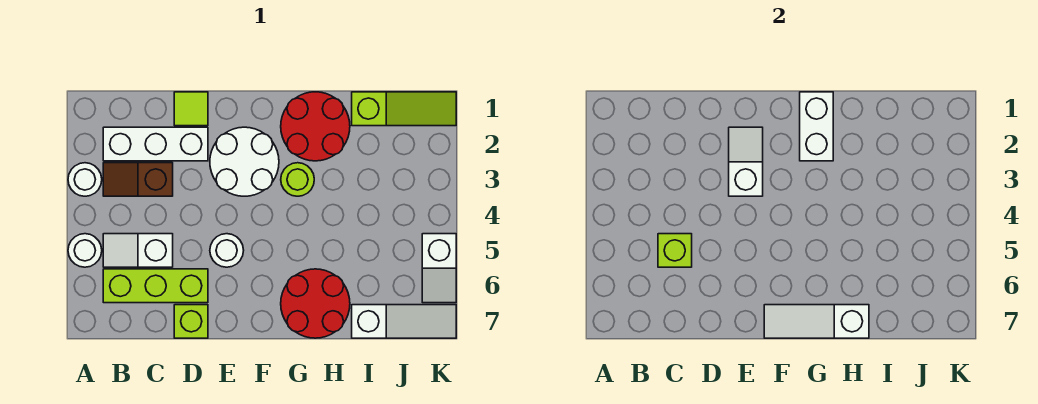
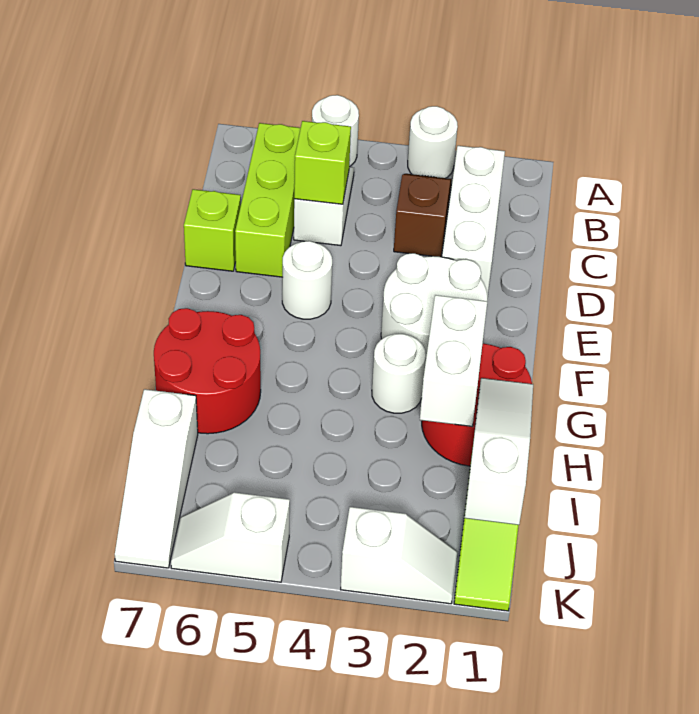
lime tile D1 level 1 -> none
white slope E2:E3 level 2 top 3 -> white slope K2:K3 level 1 top 3
white slope F7:H7 level 2 top H -> white slope H1:J1 level 2 top J
white brick G1:G2 level 2 -> white brick G2:H2 level 2
lime round brick G3 level 1 -> white round brick G3 level 1

